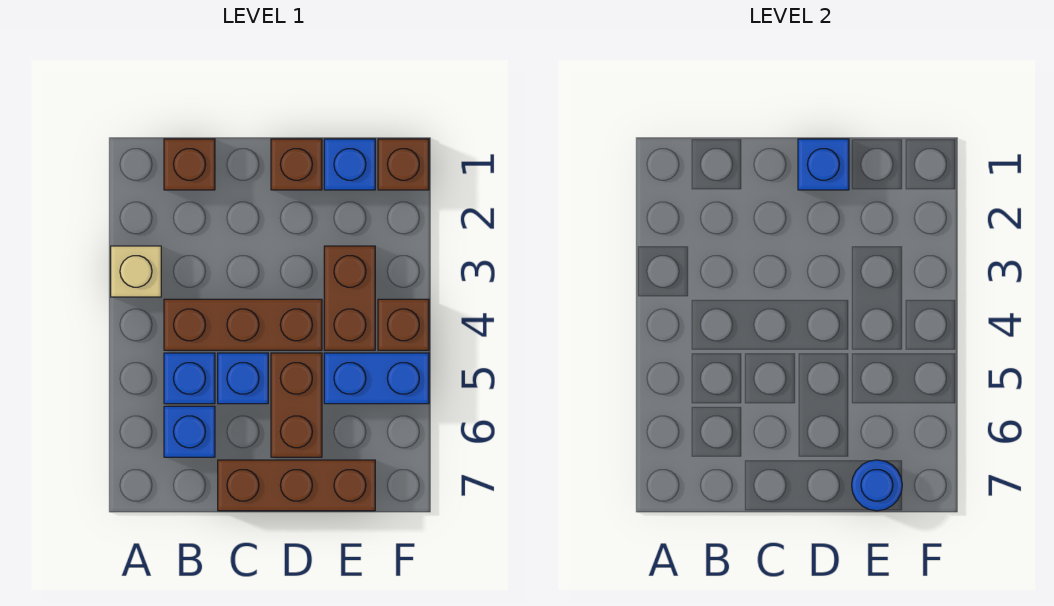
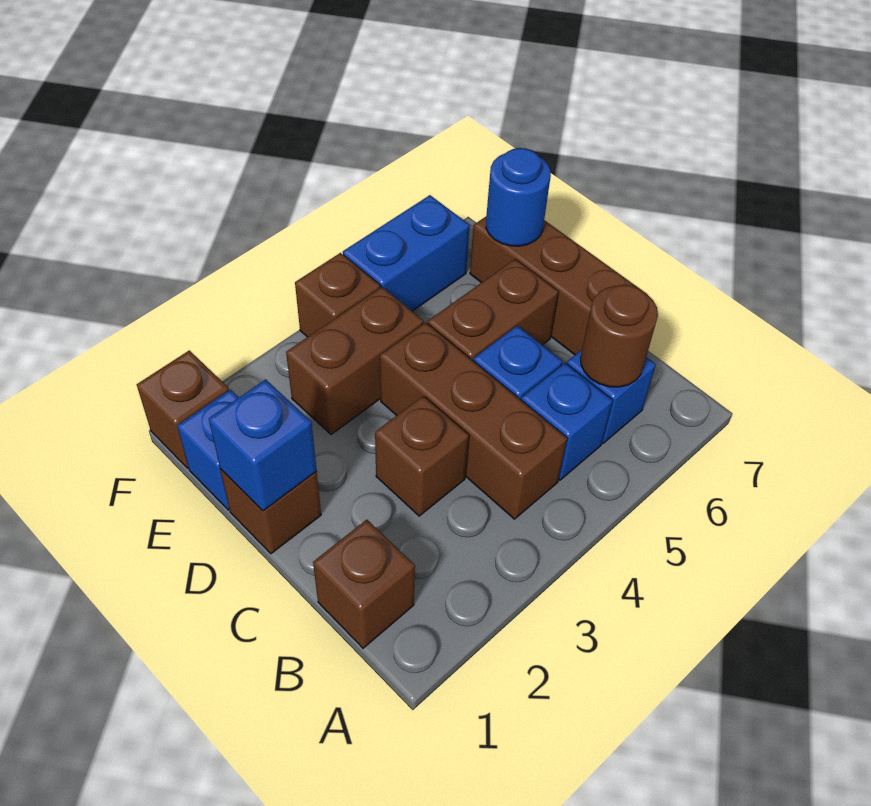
tan brick A3 level 1 -> none
none -> brown round brick B6 level 2
none -> brown brick C3 level 1
blue brick E5:F5 level 1 -> blue brick F5:F6 level 1

